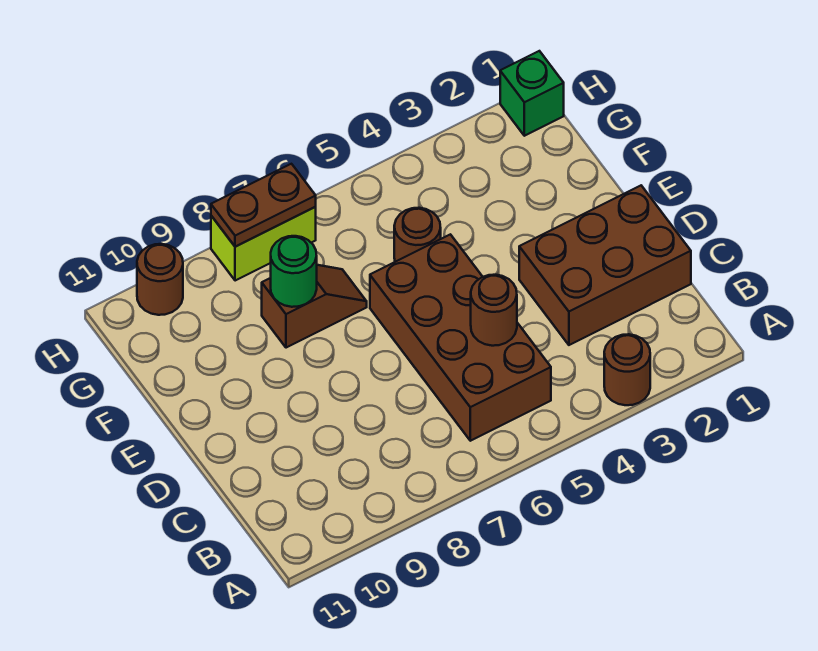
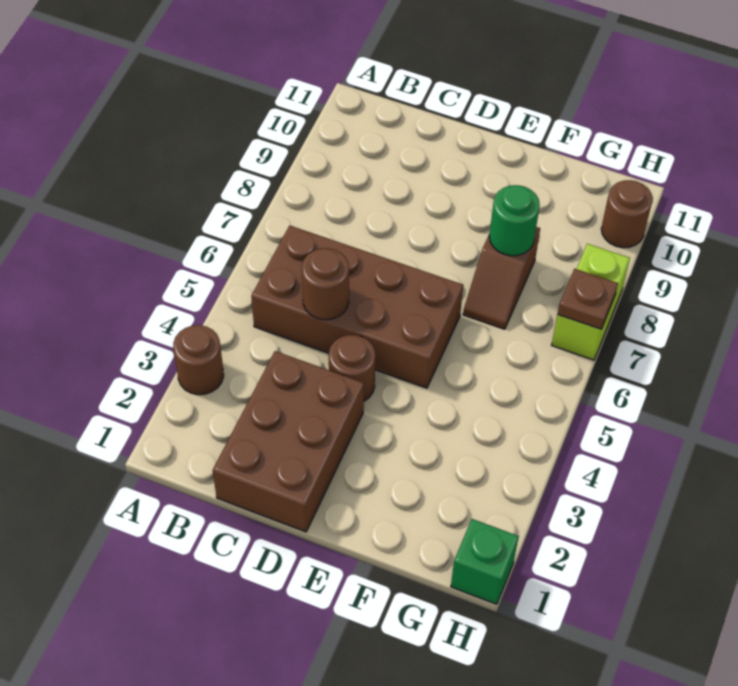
brown round brick F5 level 1 -> brown round brick D4 level 1
brown plate H7:H8 level 2 -> brown plate H7 level 2

